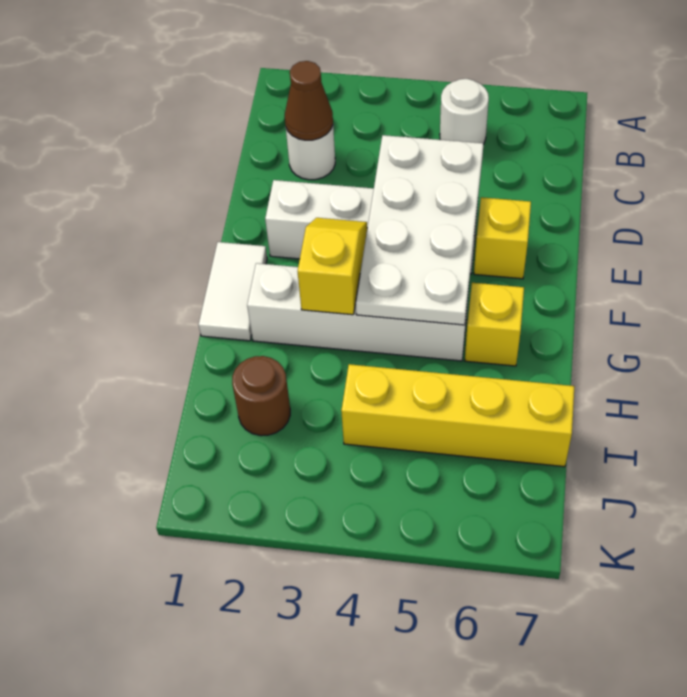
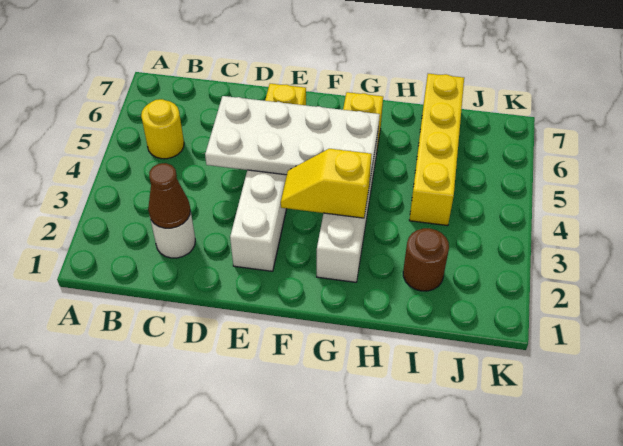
white round brick B5 level 1 -> yellow round brick B5 level 1
white tile F1:G1 level 1 -> none

